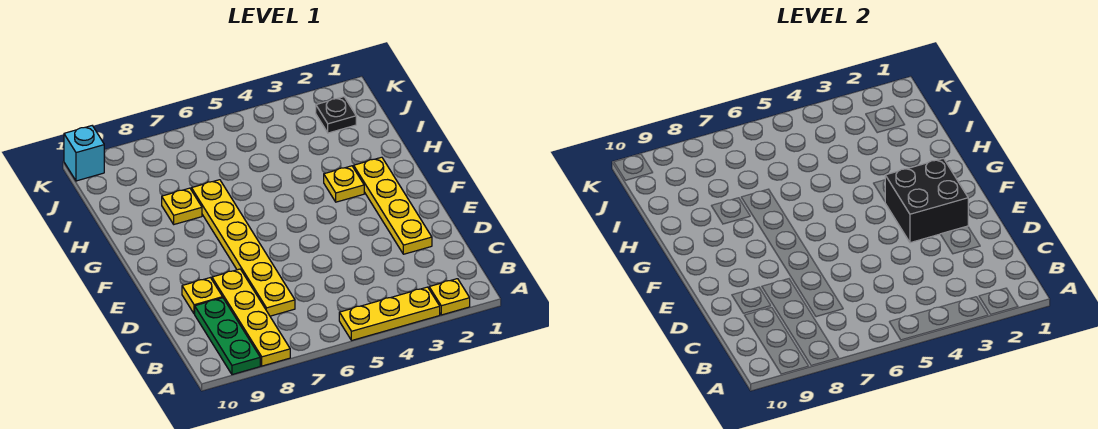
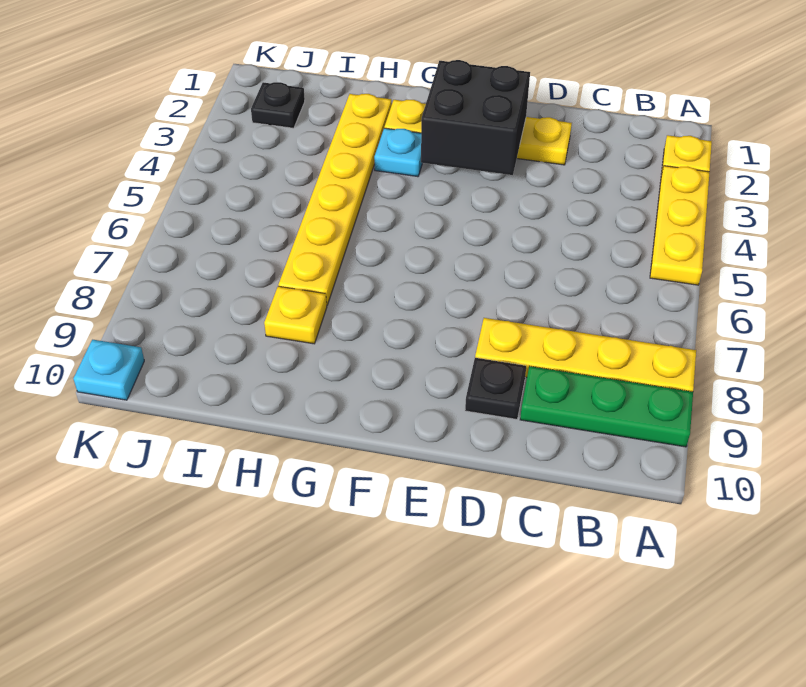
yellow plate C7:H7 level 1 -> yellow plate H2:H7 level 1
yellow plate D9 level 1 -> black plate D9 level 1
yellow plate G3 level 1 -> cyan plate G3 level 1
cyan brick K10 level 1 -> cyan plate K10 level 1

